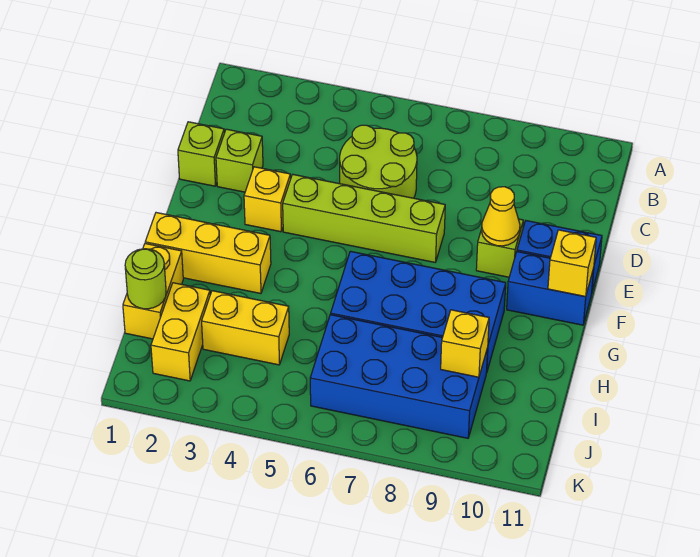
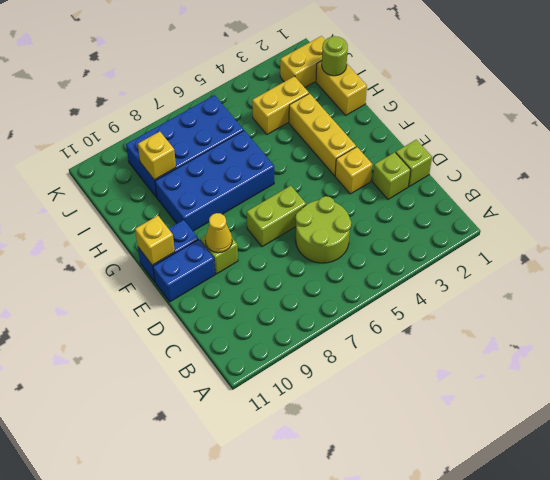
lime brick E4:E7 level 1 -> lime brick E6:E7 level 1
yellow brick G1:G3 level 1 -> yellow brick F3:H3 level 1
yellow brick I2:J2 level 1 -> yellow brick J1:J2 level 1

